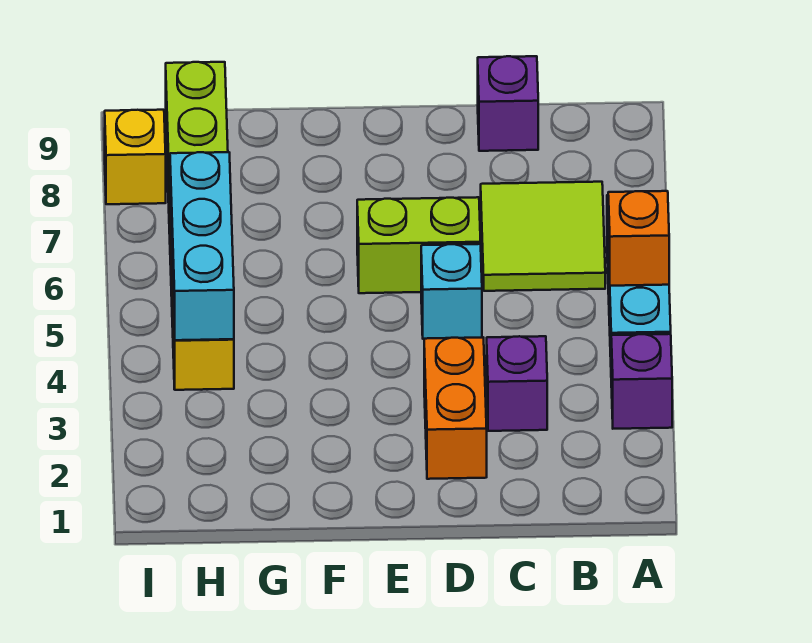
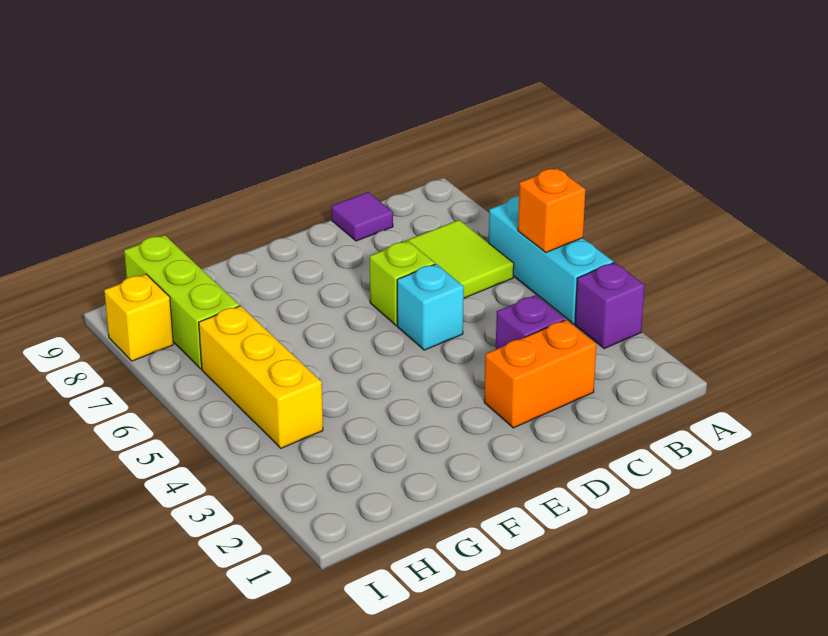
purple brick C9 level 1 -> purple tile C9 level 1
orange brick D2:D3 level 1 -> orange brick C2:D2 level 1
lime brick D6:E6 level 1 -> lime brick D6 level 1
cyan brick H4:H6 level 2 -> none

